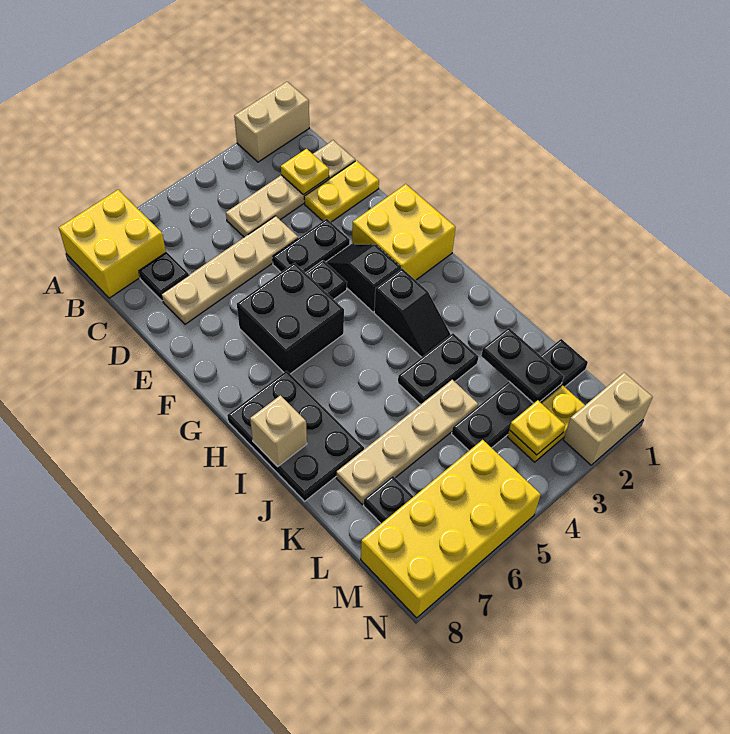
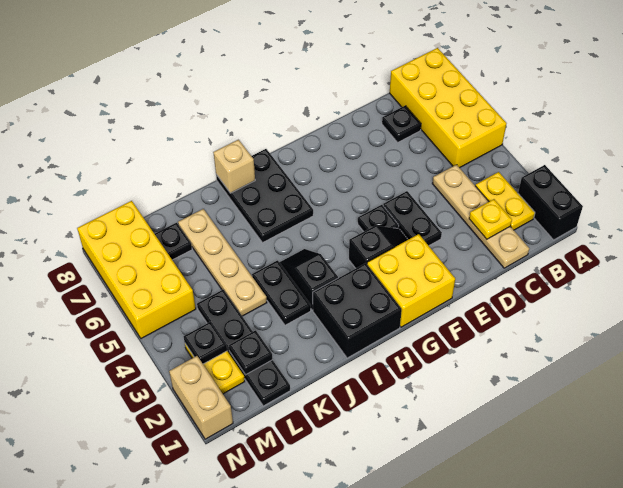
tan brick A1:A2 level 1 -> black brick A1:A2 level 1
yellow brick A7:B8 level 1 -> yellow brick A5:B8 level 1
yellow plate D1:D2 level 1 -> yellow plate B2:B3 level 1
tan plate D4:D7 level 1 -> none
black brick F5:G6 level 1 -> black brick H1:I2 level 1
black slope H3:I3 level 1 top H -> black slope I3:I4 level 1 top 3
black plate H7:J8 level 1 -> black plate H6:I8 level 1
black plate K2:L2 level 2 -> black plate L2 level 2
yellow plate M3 level 2 -> black plate M3 level 2

